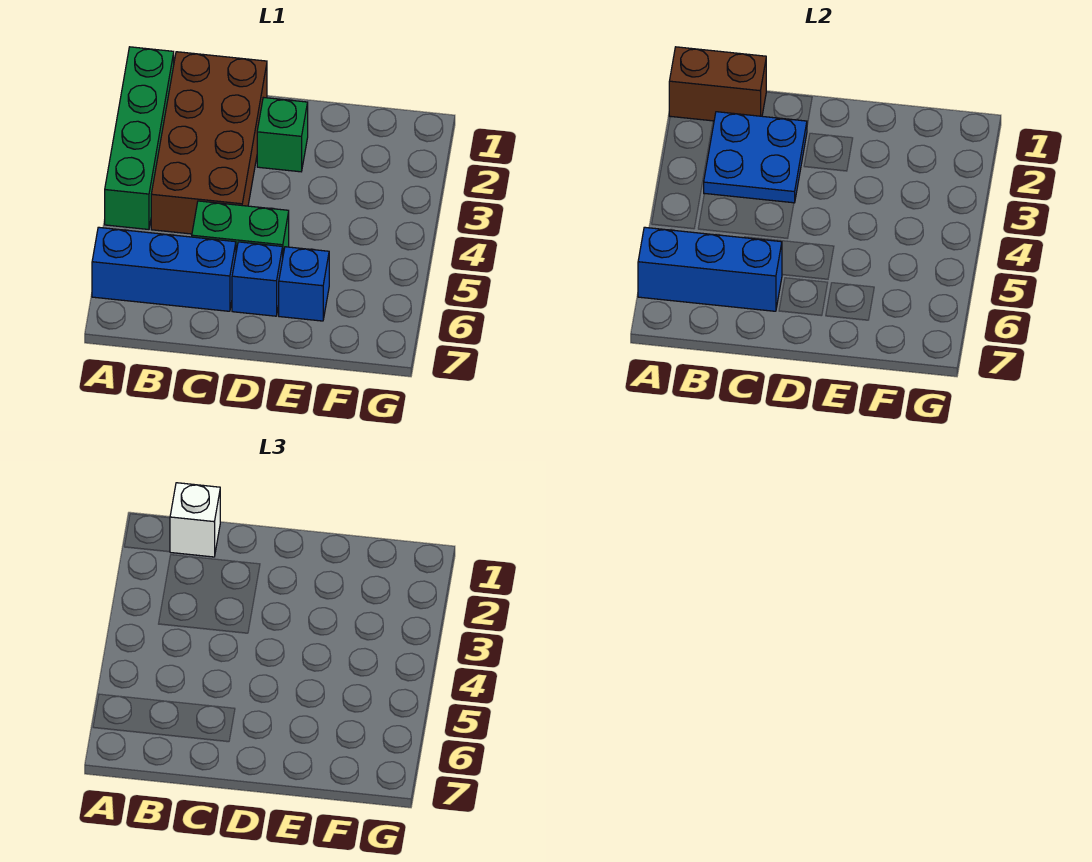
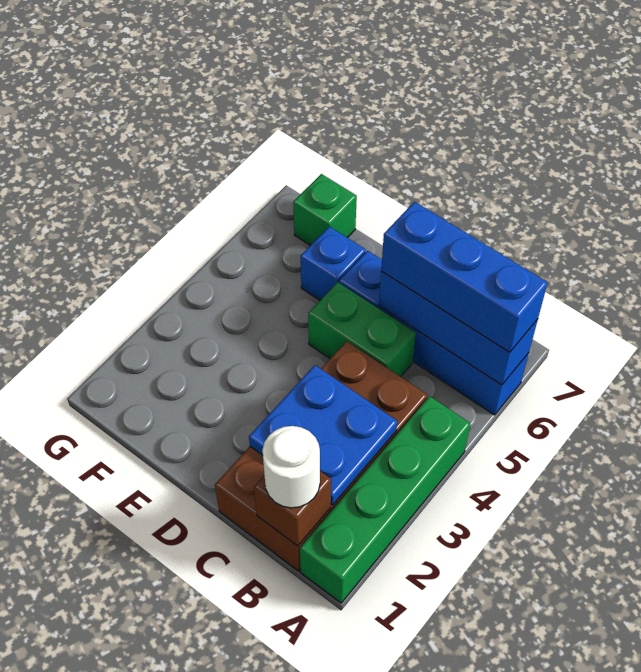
brown brick A1:B1 level 2 -> brown brick B1 level 2
none -> blue brick A6:C6 level 3
white brick B1 level 3 -> white round brick B1 level 3
green brick D2 level 1 -> green brick F7 level 1

